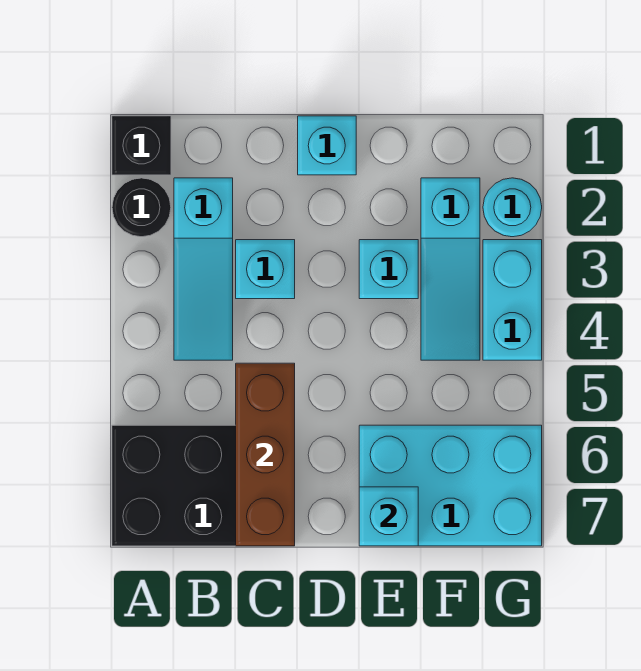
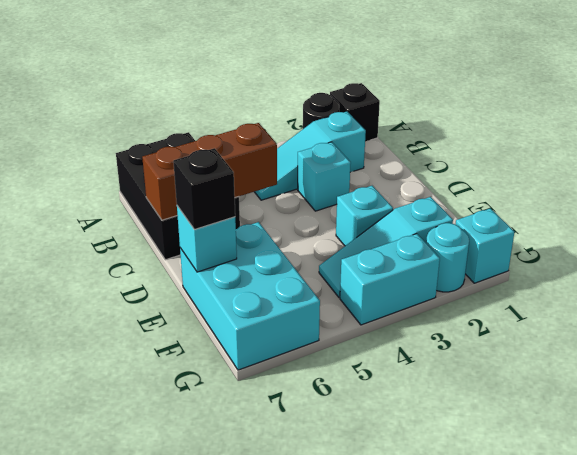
cyan brick D1 level 1 -> cyan brick G1 level 1
none -> black brick E7 level 3

